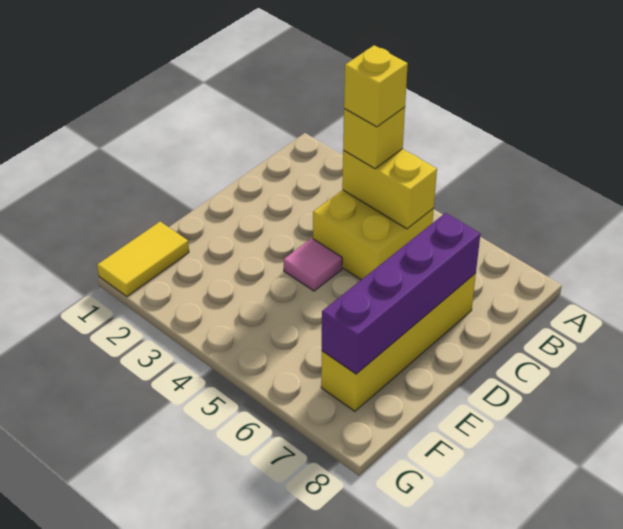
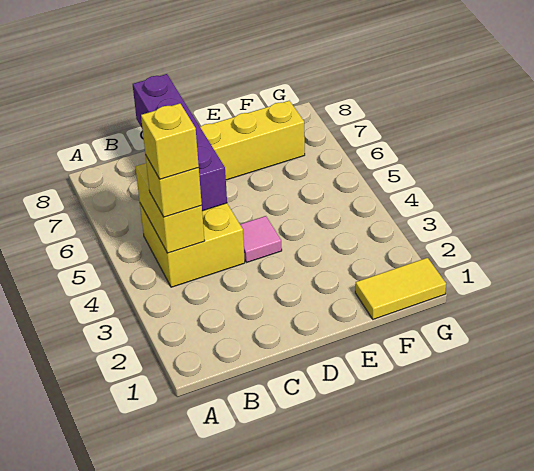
purple brick C7:F7 level 2 -> purple brick C5:C8 level 2

